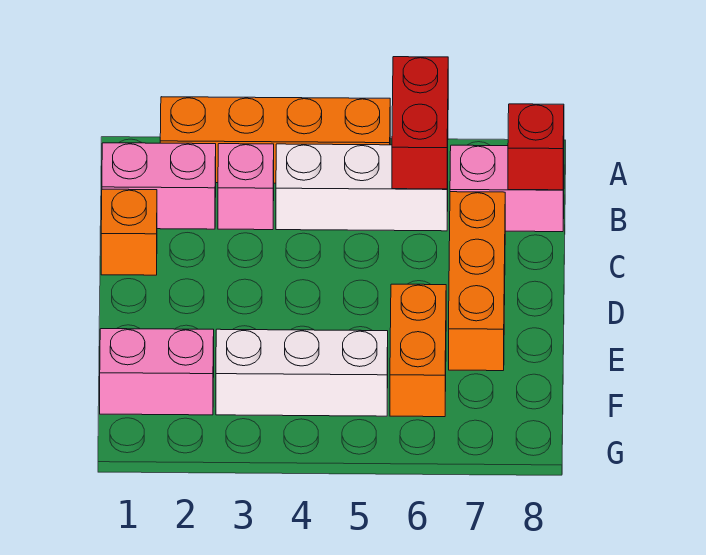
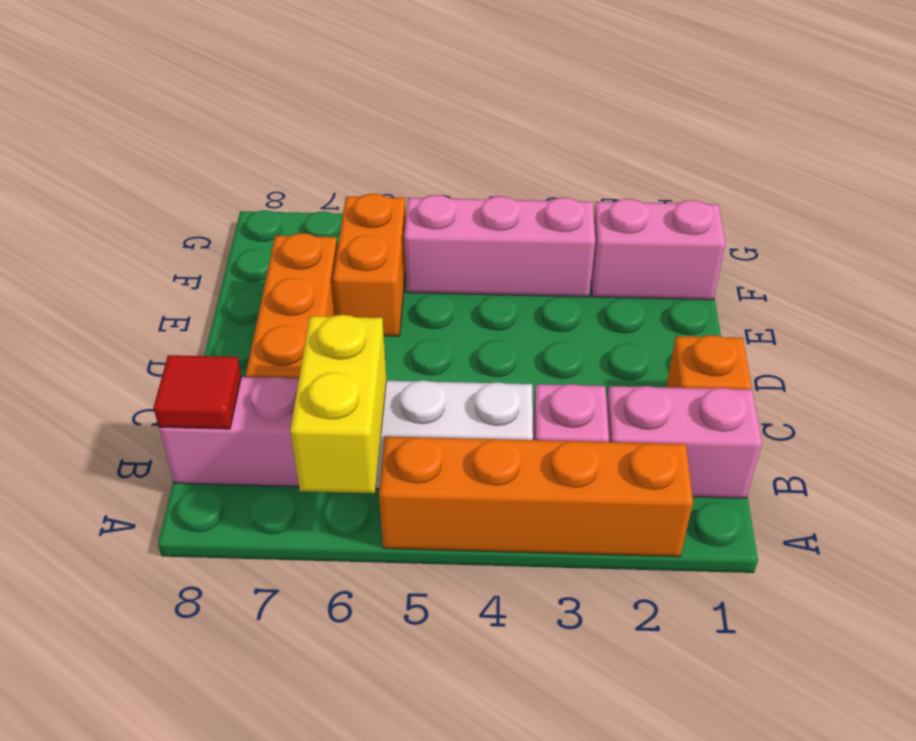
red brick A6:B6 level 2 -> yellow brick A6:B6 level 2
red brick B8 level 2 -> red tile B8 level 2
white brick F3:F5 level 1 -> pink brick F3:F5 level 1

